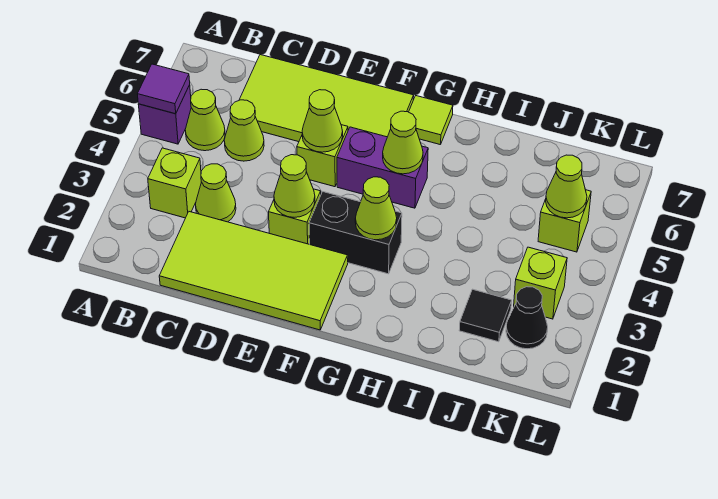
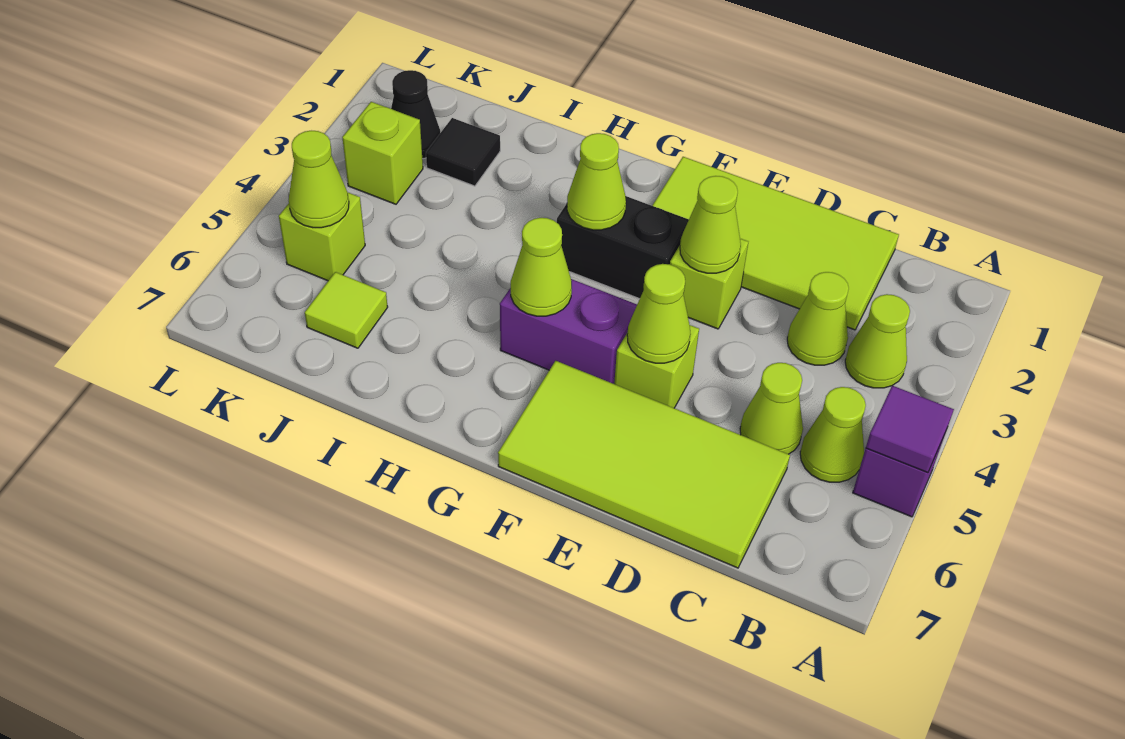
lime brick B3 level 1 -> lime cone B3 level 1
lime tile G7 level 1 -> lime tile J6 level 1

